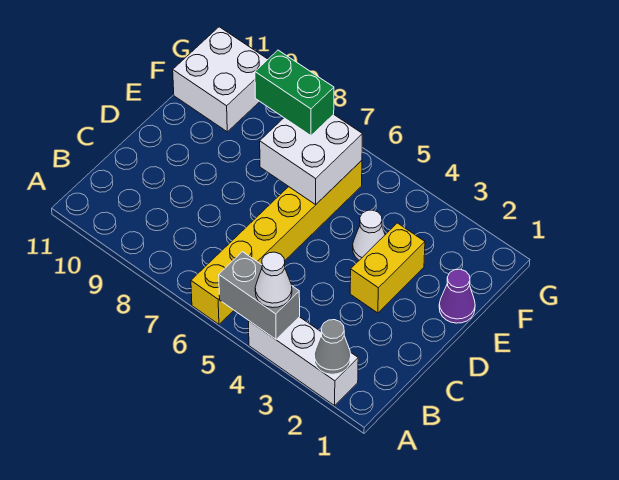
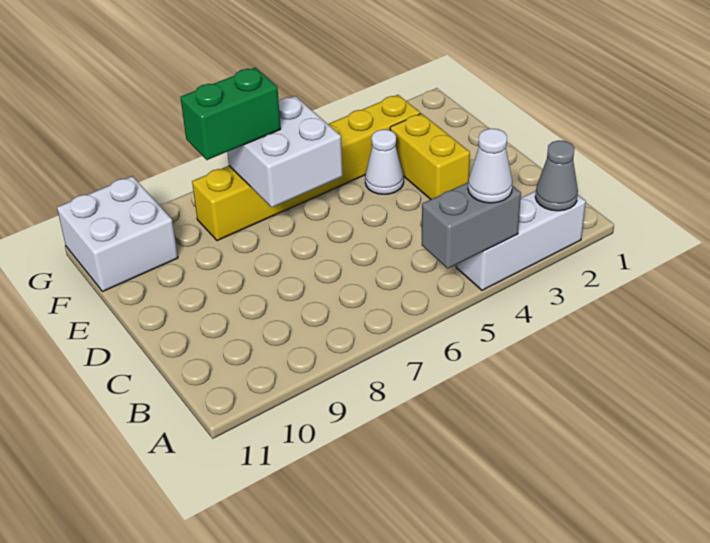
yellow brick A6:F6 level 1 -> yellow brick F3:F8 level 1
purple cone E1 level 1 -> none

